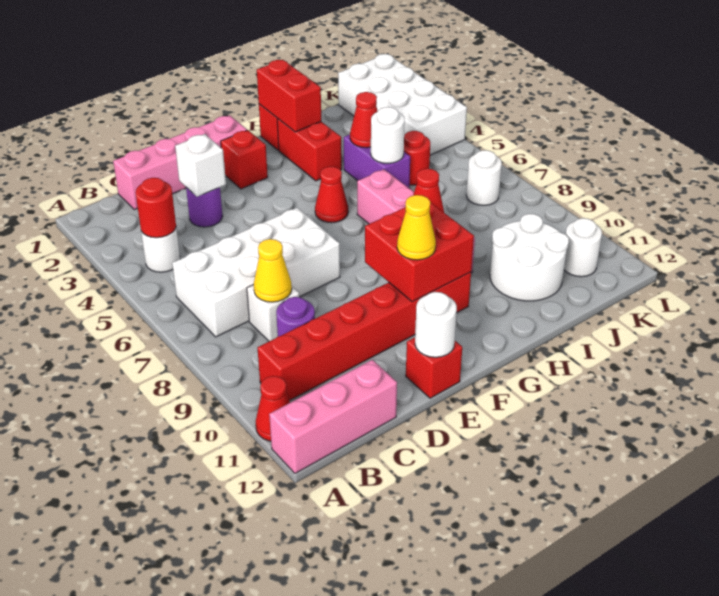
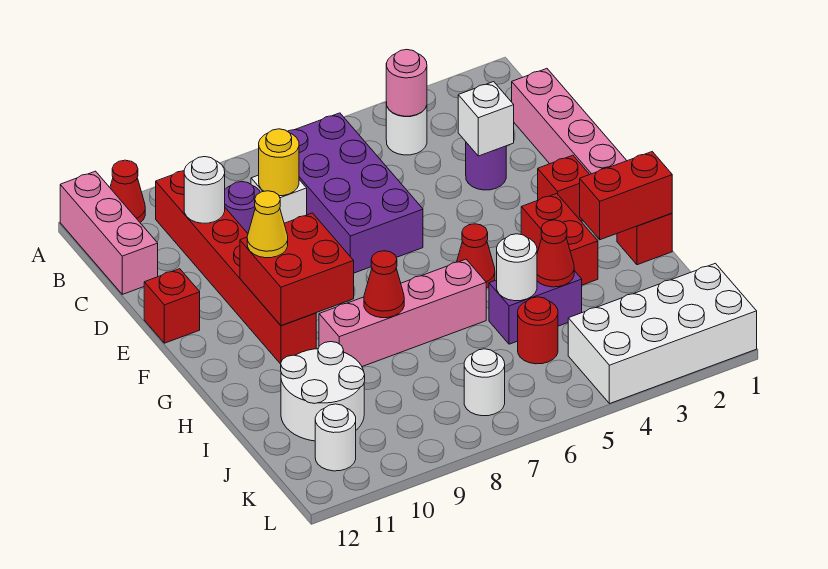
red round brick B4 level 2 -> pink round brick B4 level 2
white brick B6:E7 level 1 -> purple brick B6:E7 level 1
yellow cone C8 level 2 -> yellow round brick C8 level 2
white round brick E12 level 2 -> white round brick C10 level 2
red brick H2:H3 level 1 -> red brick G3:H3 level 1

